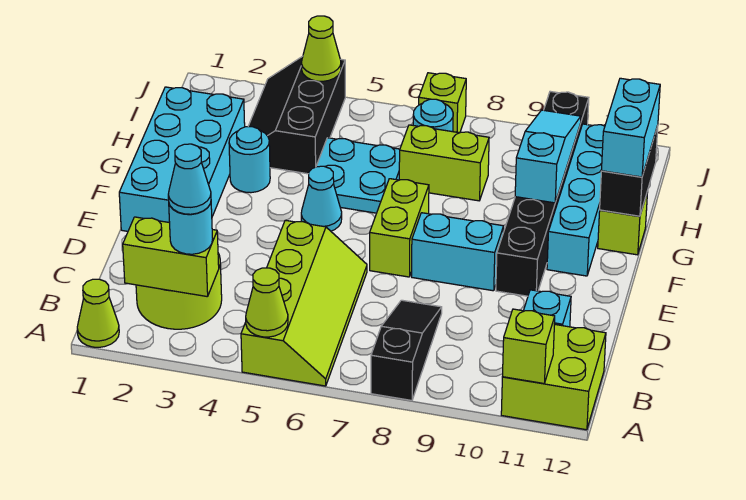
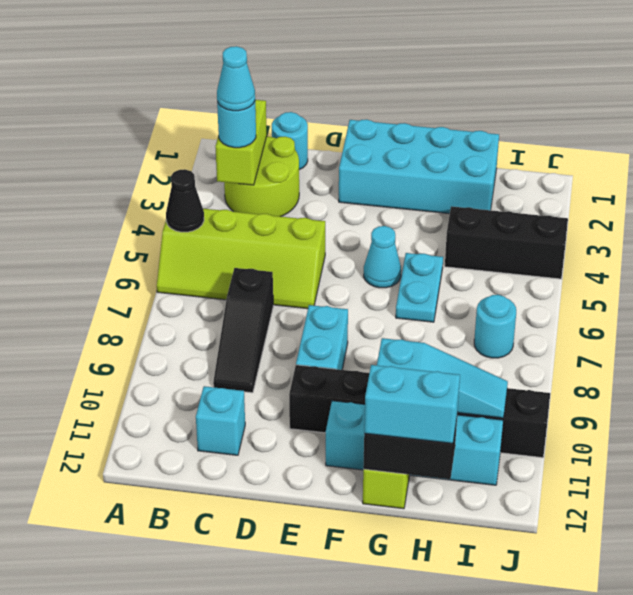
lime cone A1 level 1 -> none
lime cone A5 level 2 -> black cone A5 level 2
black slope A8:C8 level 1 top A -> black slope C7:C9 level 1 top 7
lime brick A11:B12 level 1 -> none
lime brick A11 level 2 -> none
lime brick E7:F7 level 1 -> none
cyan round brick G3 level 1 -> cyan round brick C1 level 1
cyan plate G5:H6 level 1 -> cyan plate G5:G6 level 1
lime brick H7:H8 level 1 -> none
lime cone J4 level 2 -> none
lime brick J7 level 1 -> none

